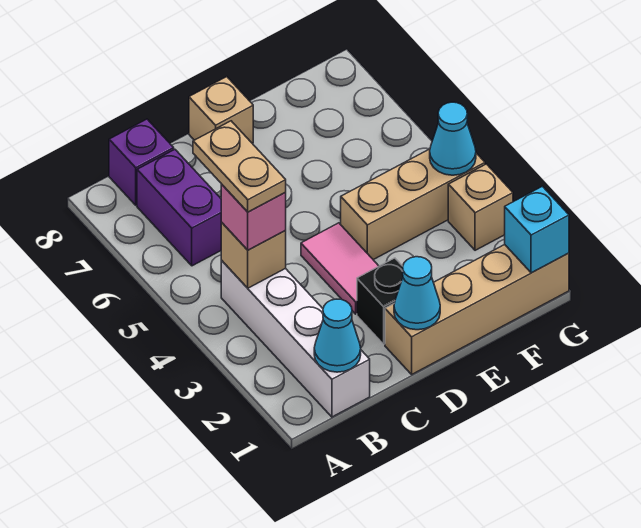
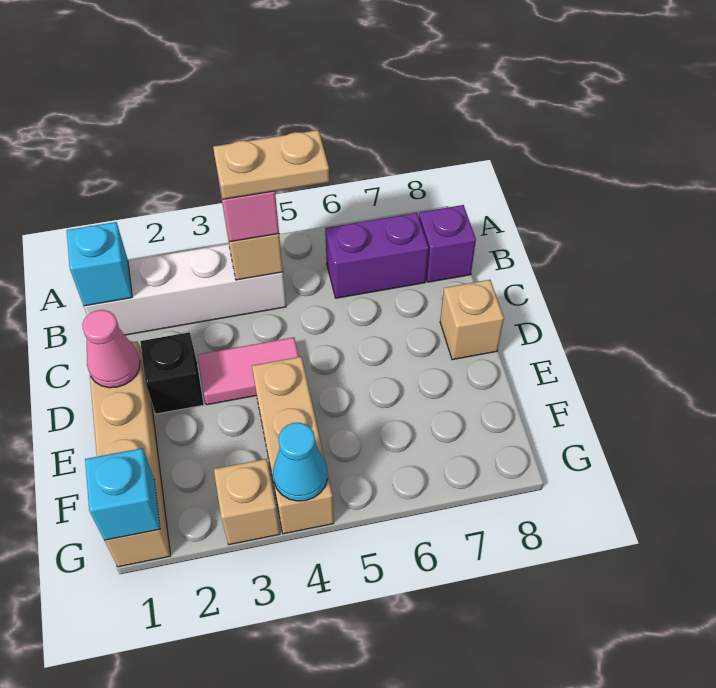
cyan cone B1 level 2 -> cyan brick B1 level 2
cyan cone D1 level 2 -> pink cone D1 level 2

